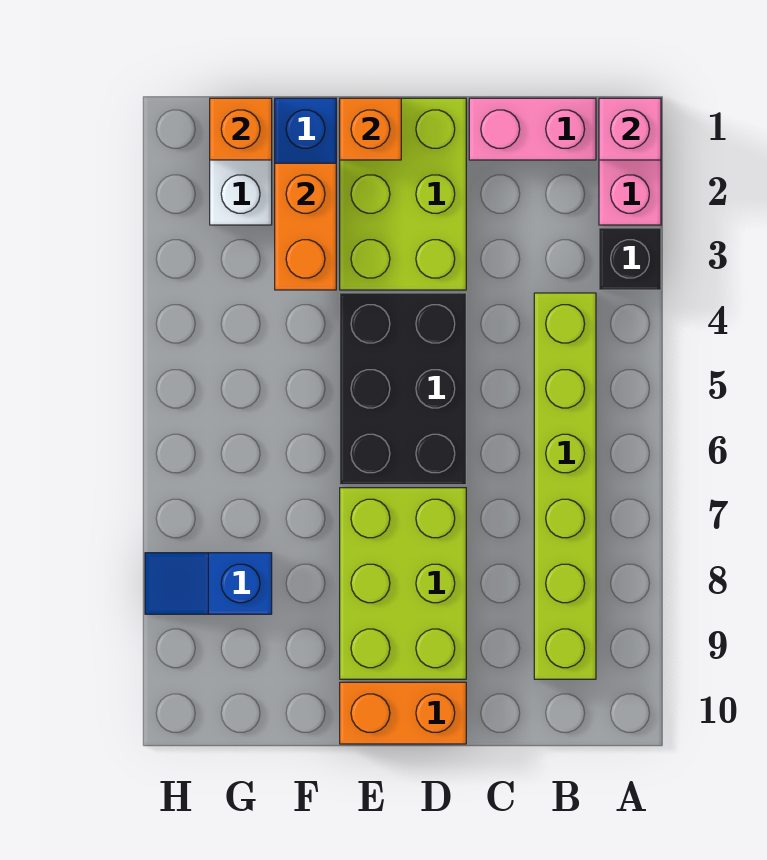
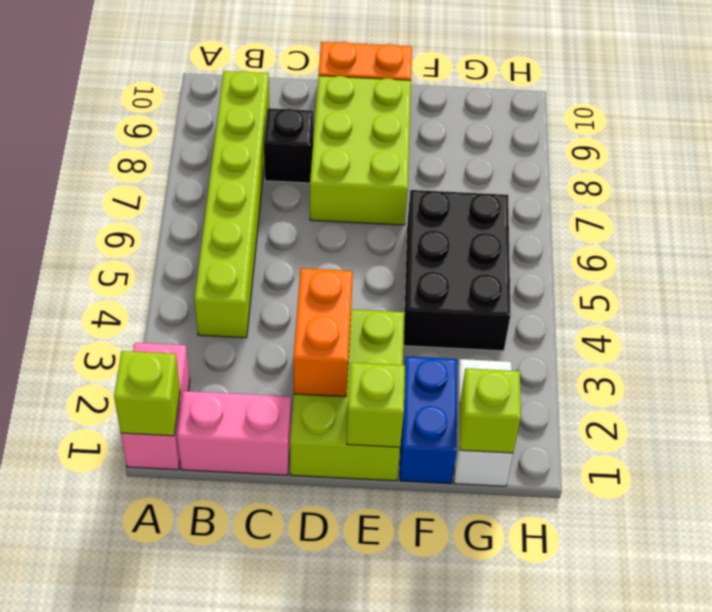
pink brick A1 level 2 -> lime brick A1 level 2
black brick A3 level 1 -> black brick C8 level 1
black brick D4:E6 level 1 -> black brick F4:G6 level 1
orange brick E1 level 2 -> lime brick E1 level 2
orange brick F2:F3 level 2 -> orange brick D2:D3 level 2
orange brick G1 level 2 -> lime brick G1 level 2
blue slope G8:H8 level 1 top G -> none

